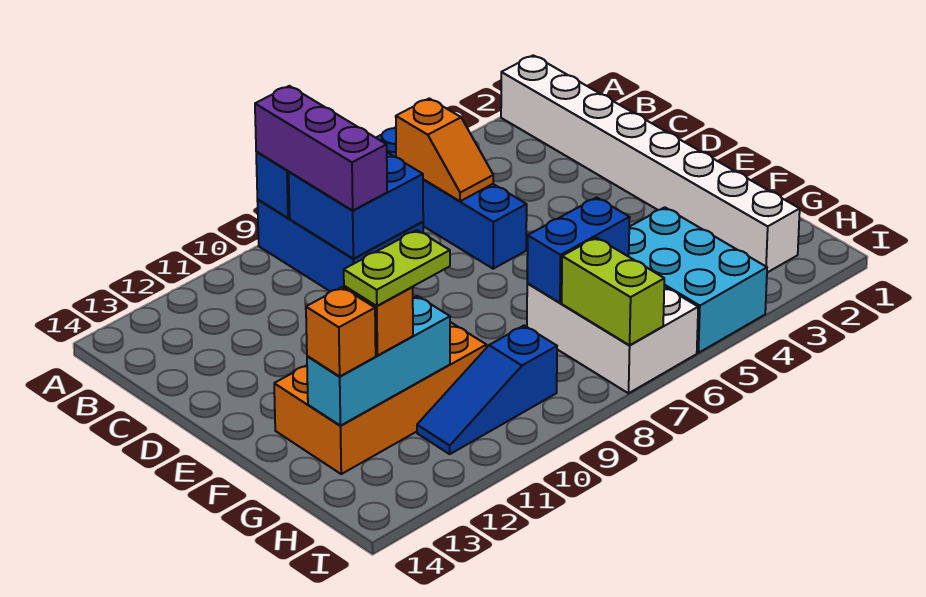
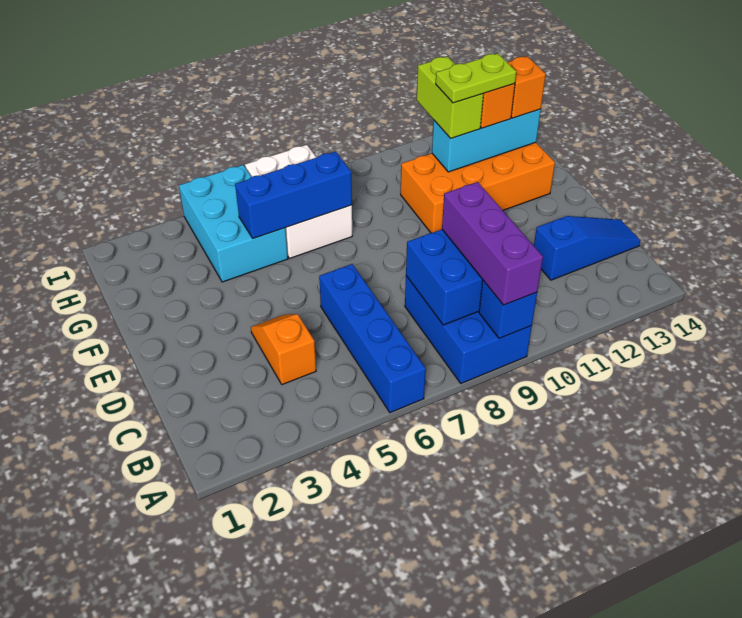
white brick A2:H2 level 1 -> none
orange slope B6:C6 level 2 top B -> orange slope C4:D4 level 1 top C
blue brick G6:G7 level 2 -> blue brick G5:G7 level 2
lime brick H7:I7 level 2 -> lime brick G11:H11 level 3
blue slope H9:H11 level 1 top 9 -> blue slope C12:C14 level 1 top 12

